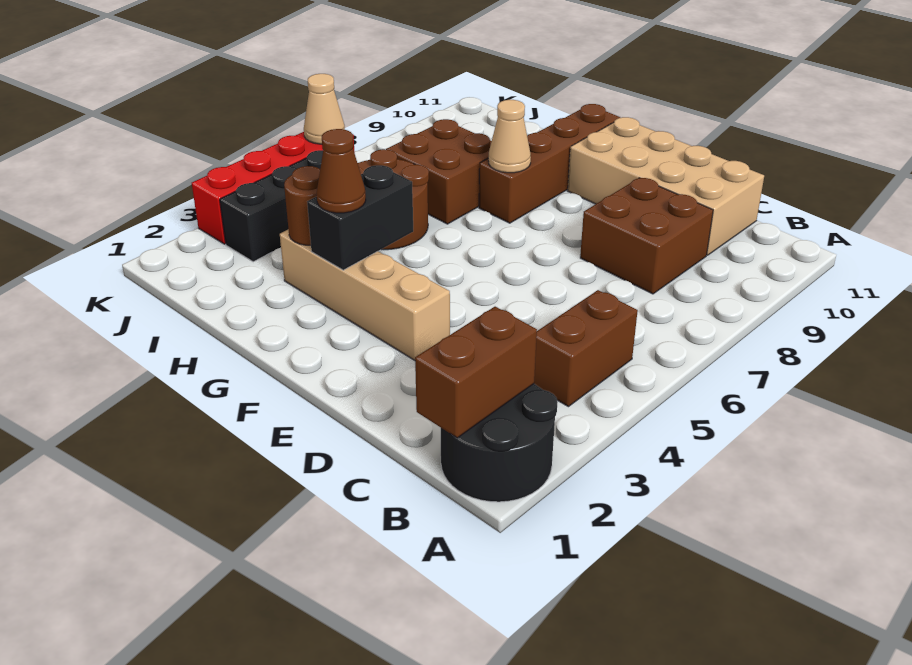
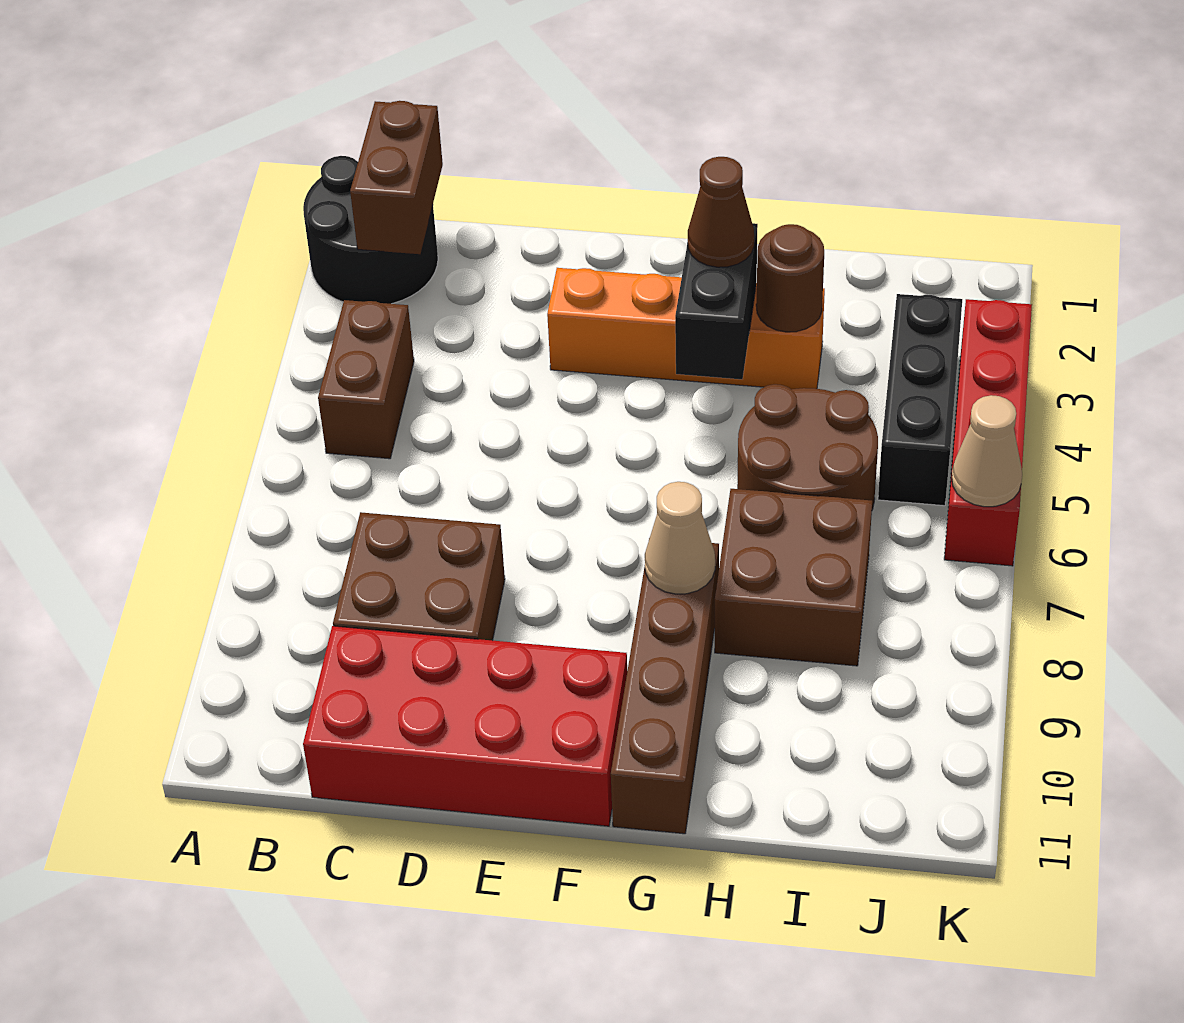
tan brick C10:F11 level 1 -> red brick C10:F11 level 1
tan brick E3:H3 level 1 -> orange brick E3:H3 level 1

